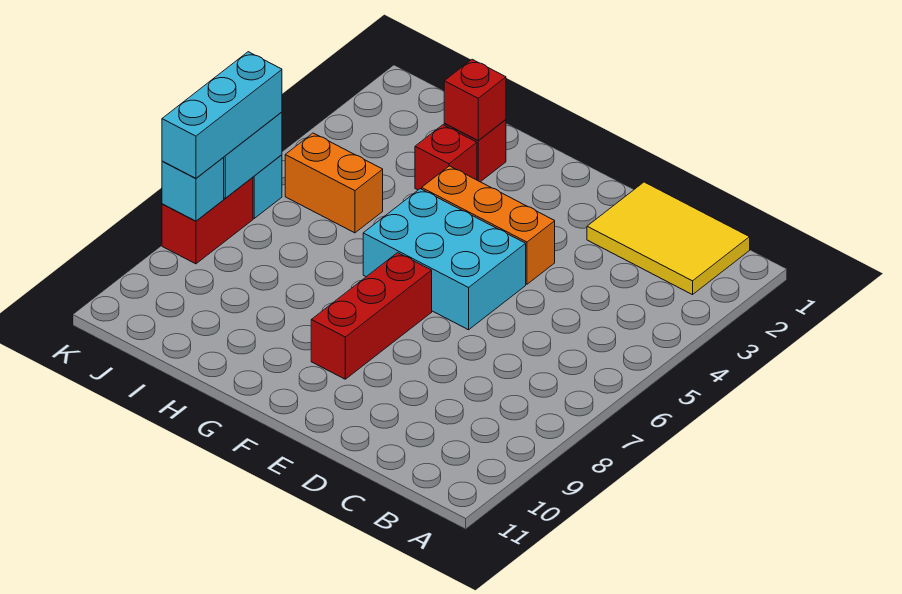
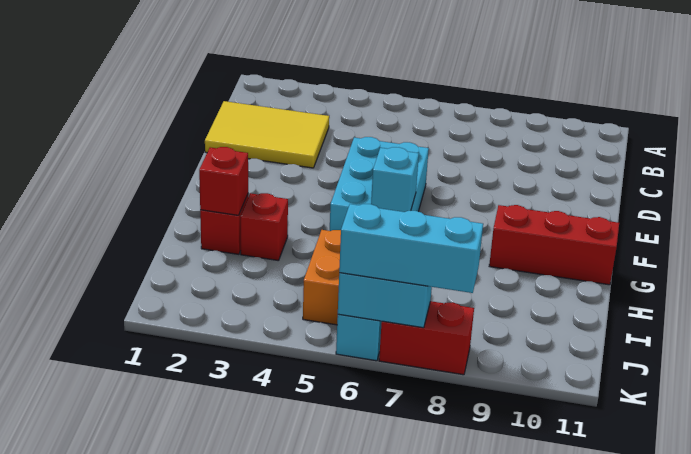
yellow tile B1:D2 level 1 -> yellow tile C1:D3 level 1
orange brick E4:G4 level 1 -> none
red brick F7:F9 level 1 -> red brick G9:G11 level 1
cyan brick K8 level 2 -> cyan brick G6 level 2

